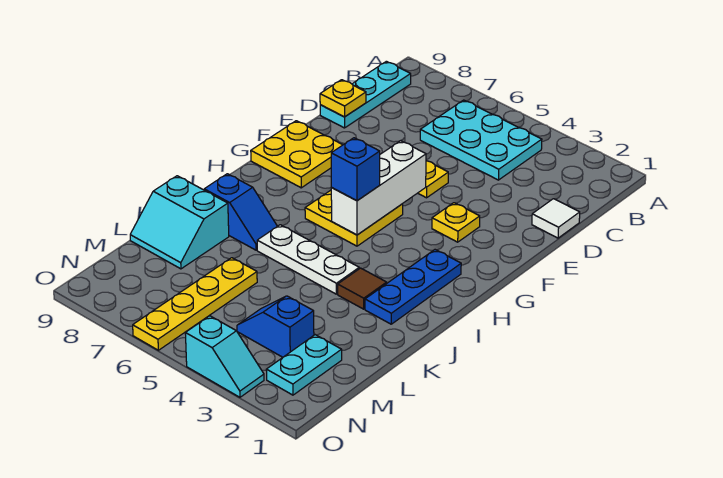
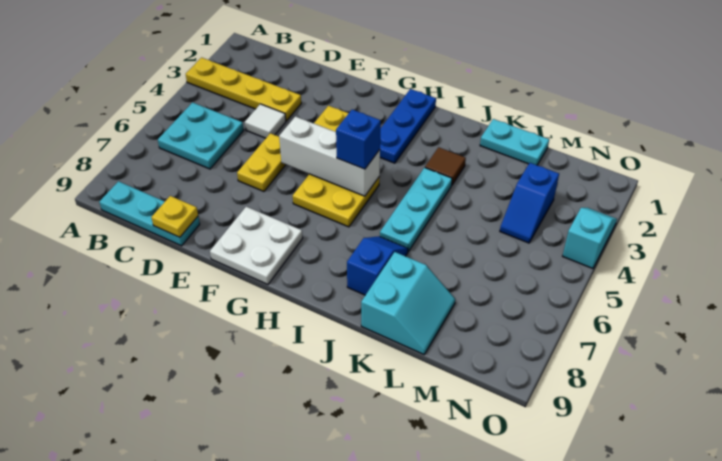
cyan plate B4:C6 level 1 -> cyan plate B5:C6 level 1
white tile D1 level 1 -> white tile D4 level 1
yellow plate F8:G9 level 1 -> white plate F8:G9 level 1
blue plate H2:J2 level 1 -> blue plate H1:H3 level 1
white plate J4:J6 level 1 -> cyan plate J4:J6 level 1
yellow plate L6:O6 level 1 -> yellow plate A3:D3 level 1
cyan plate M2:N2 level 1 -> cyan plate K1:L1 level 1

